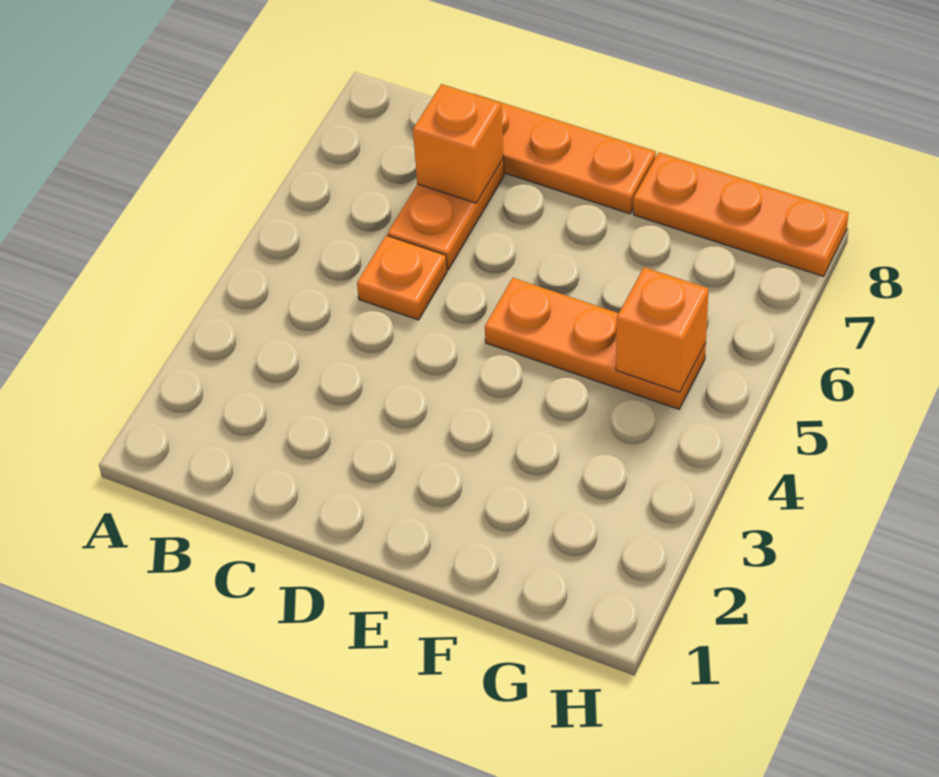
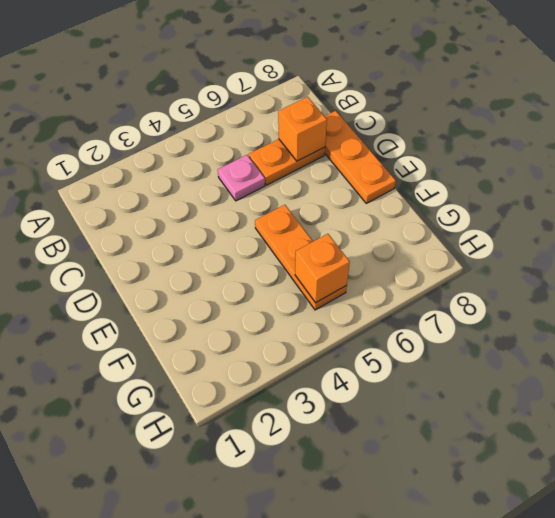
orange plate C5 level 1 -> pink plate C5 level 1
orange plate F8:H8 level 1 -> none

